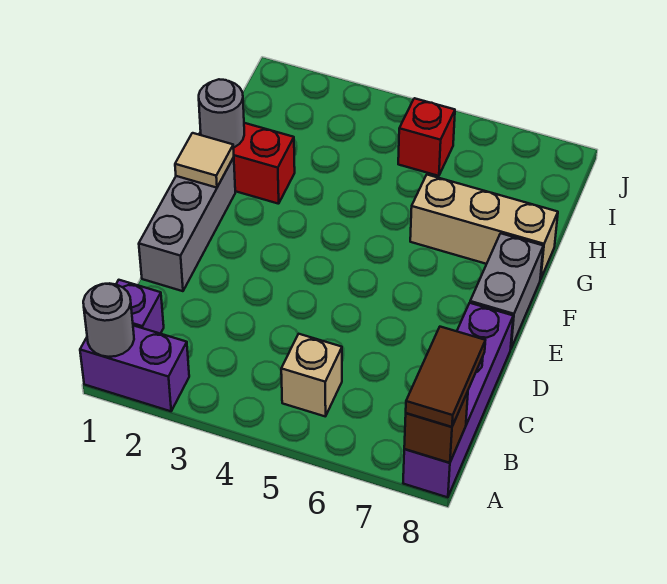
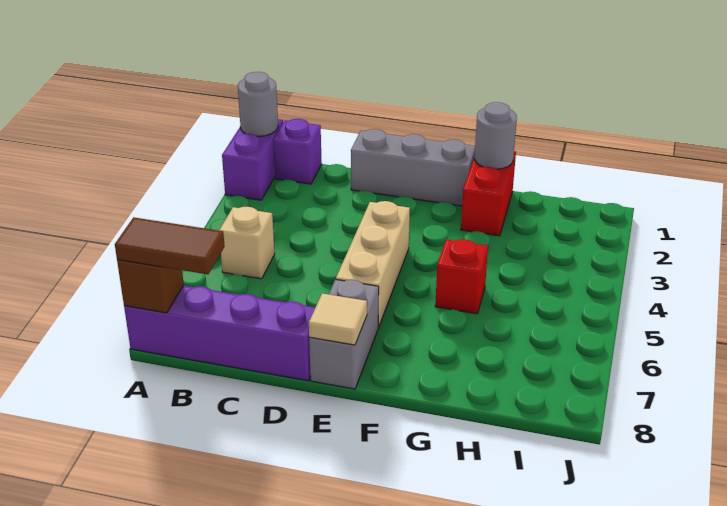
grey brick E8:F8 level 1 -> grey brick E7:E8 level 1
tan tile F1 level 2 -> tan tile E8 level 2
tan brick G6:G8 level 1 -> tan brick E4:E6 level 1
red brick I5 level 1 -> red brick G5 level 1

